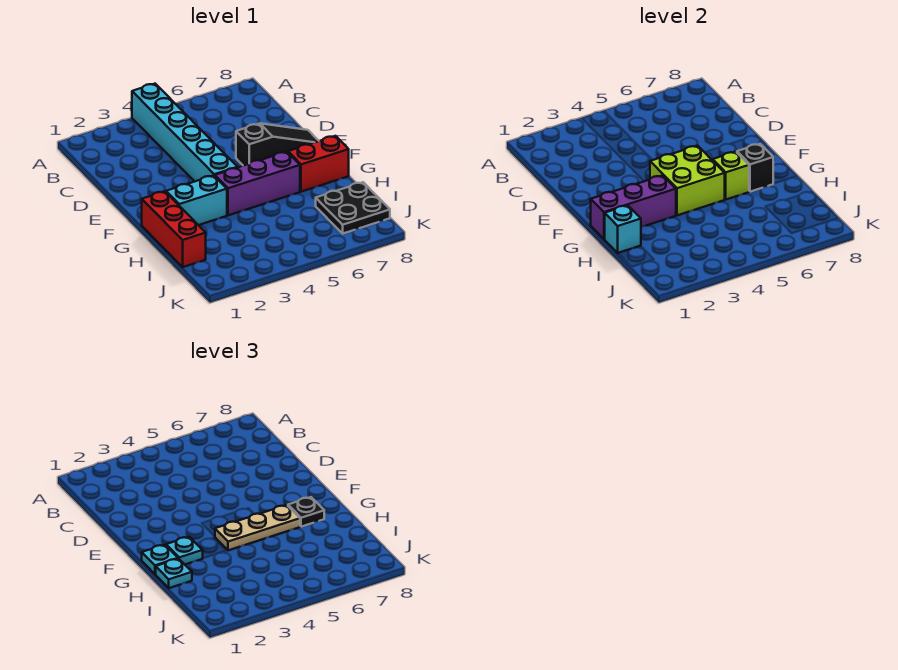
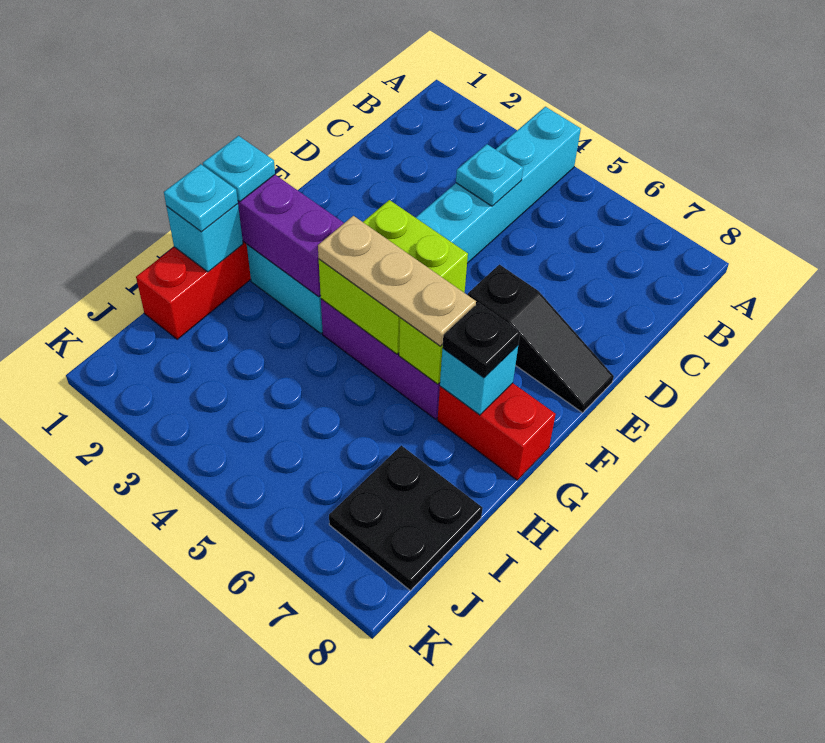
cyan plate G2 level 3 -> cyan plate C4 level 2
black brick G7 level 2 -> cyan brick G7 level 2

